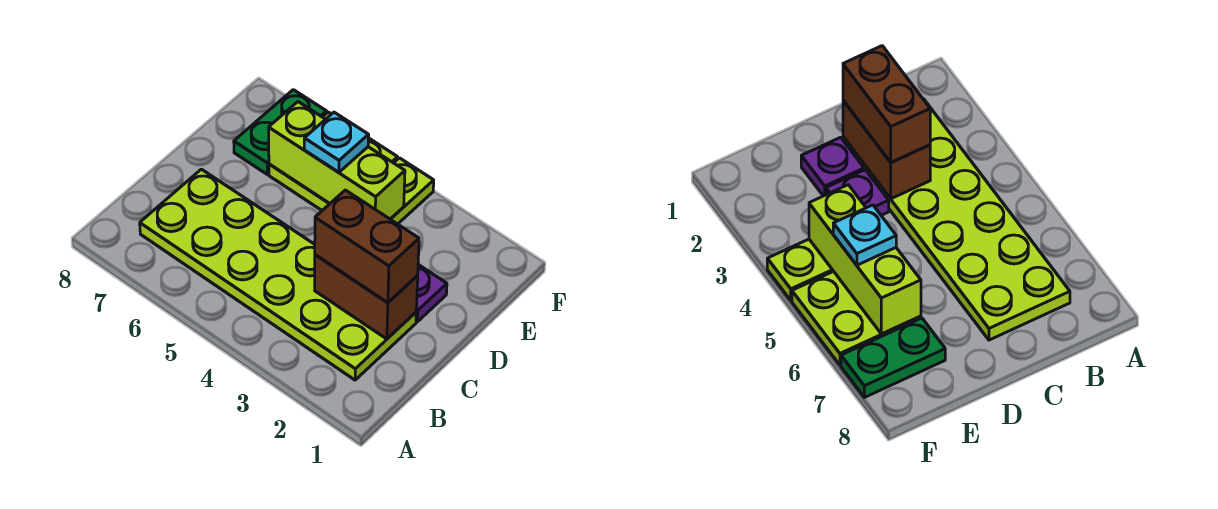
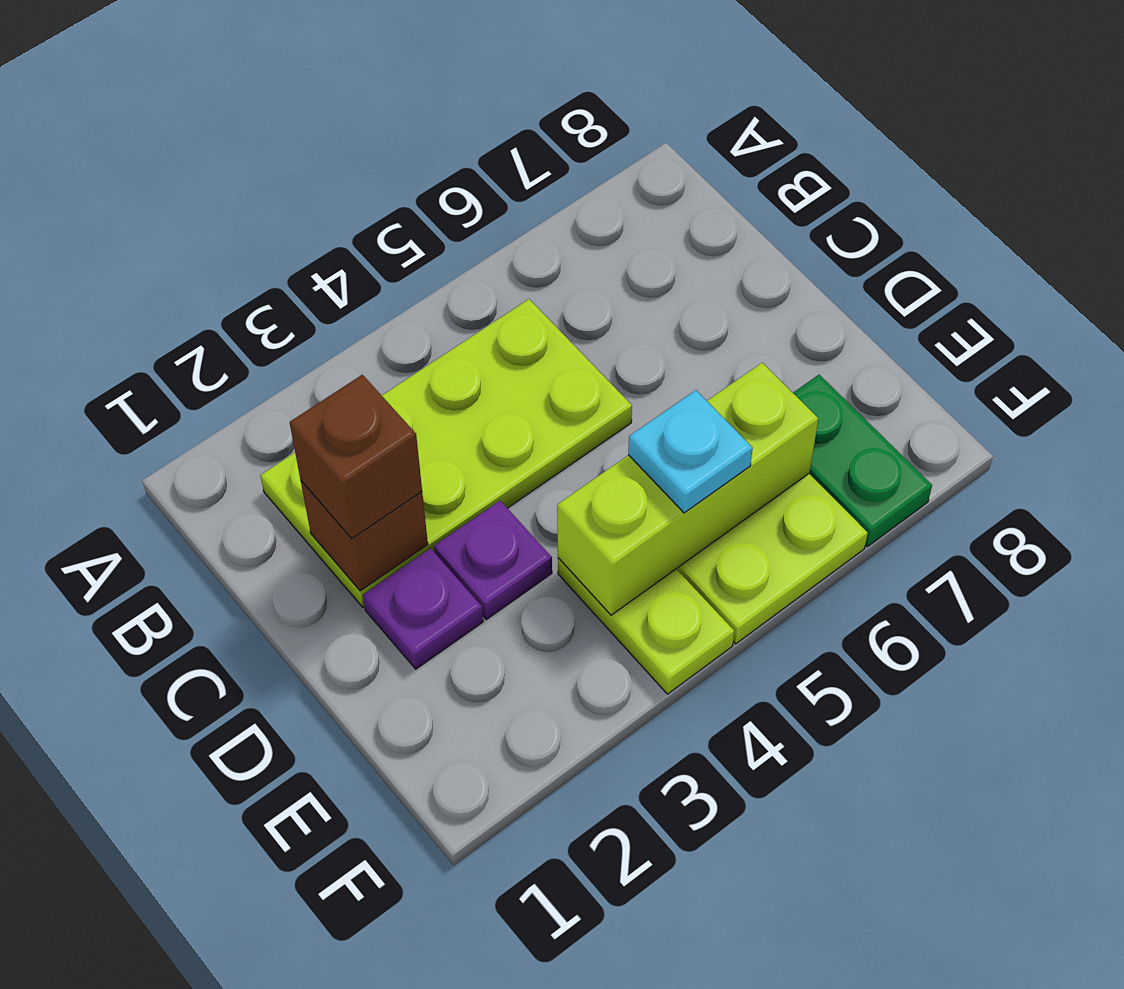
lime plate B2:C7 level 1 -> lime plate B2:C5 level 1
brown brick C2:C3 level 2 -> brown brick C2 level 2
brown brick C2:C3 level 3 -> brown brick C2 level 3

